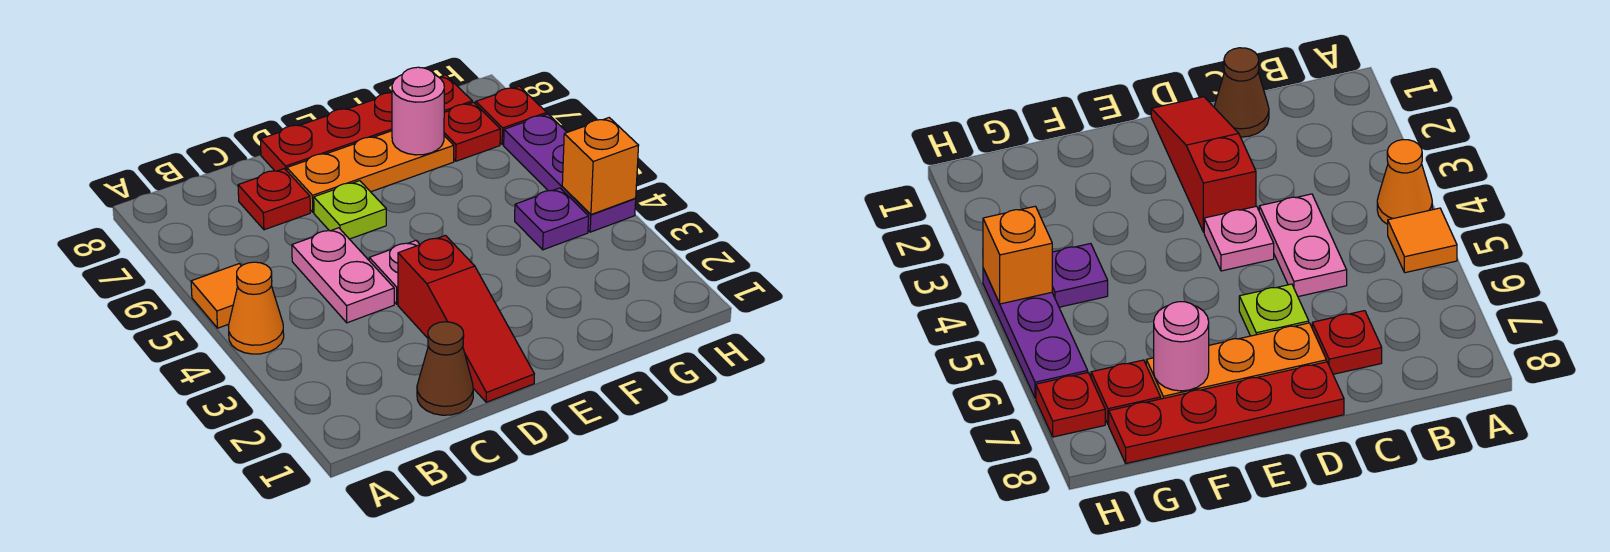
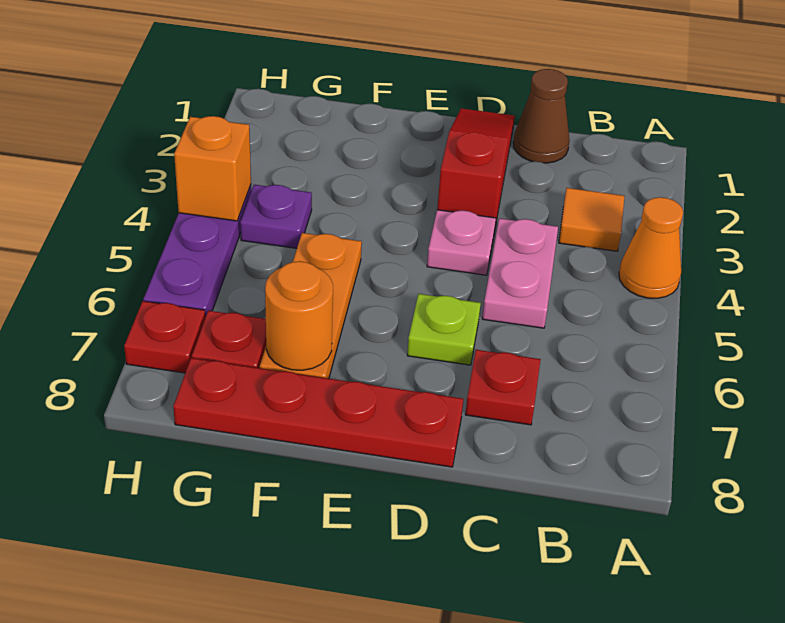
orange tile A5 level 1 -> orange tile B3 level 1
orange plate D7:F7 level 1 -> orange plate F5:F7 level 1
pink round brick F7 level 2 -> orange round brick F7 level 2

